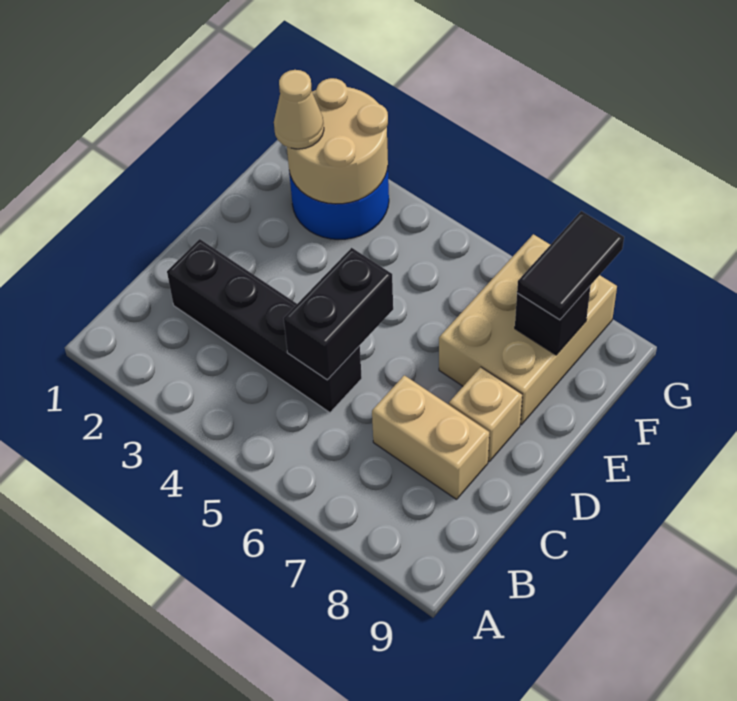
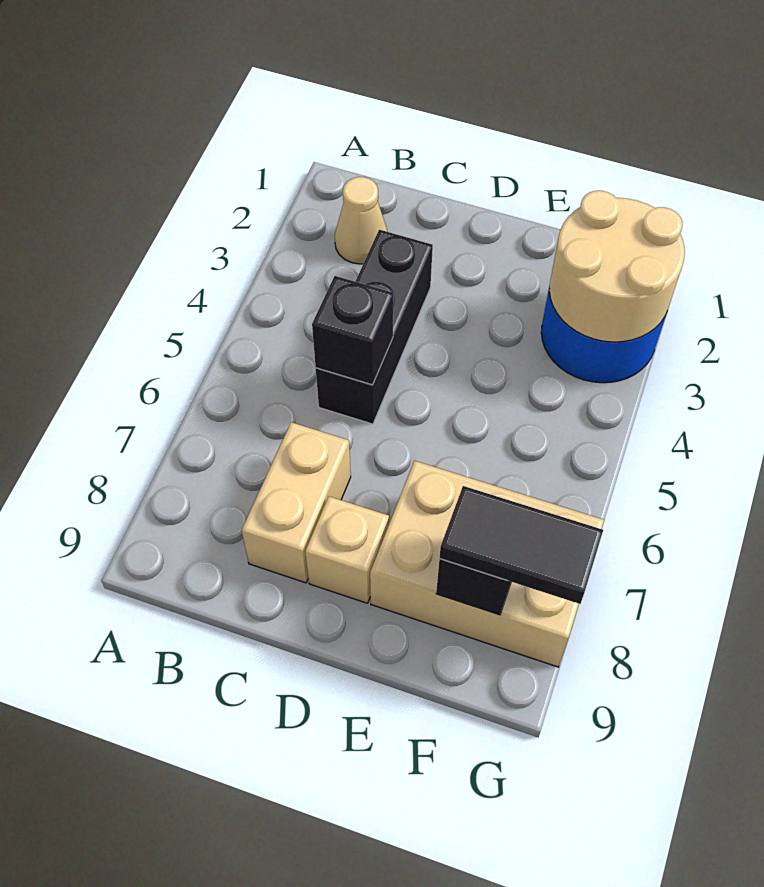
black brick C2:C5 level 1 -> black brick C3:C5 level 1
black brick C5:D5 level 2 -> black brick C5 level 2
tan cone F2 level 3 -> tan cone B2 level 1

